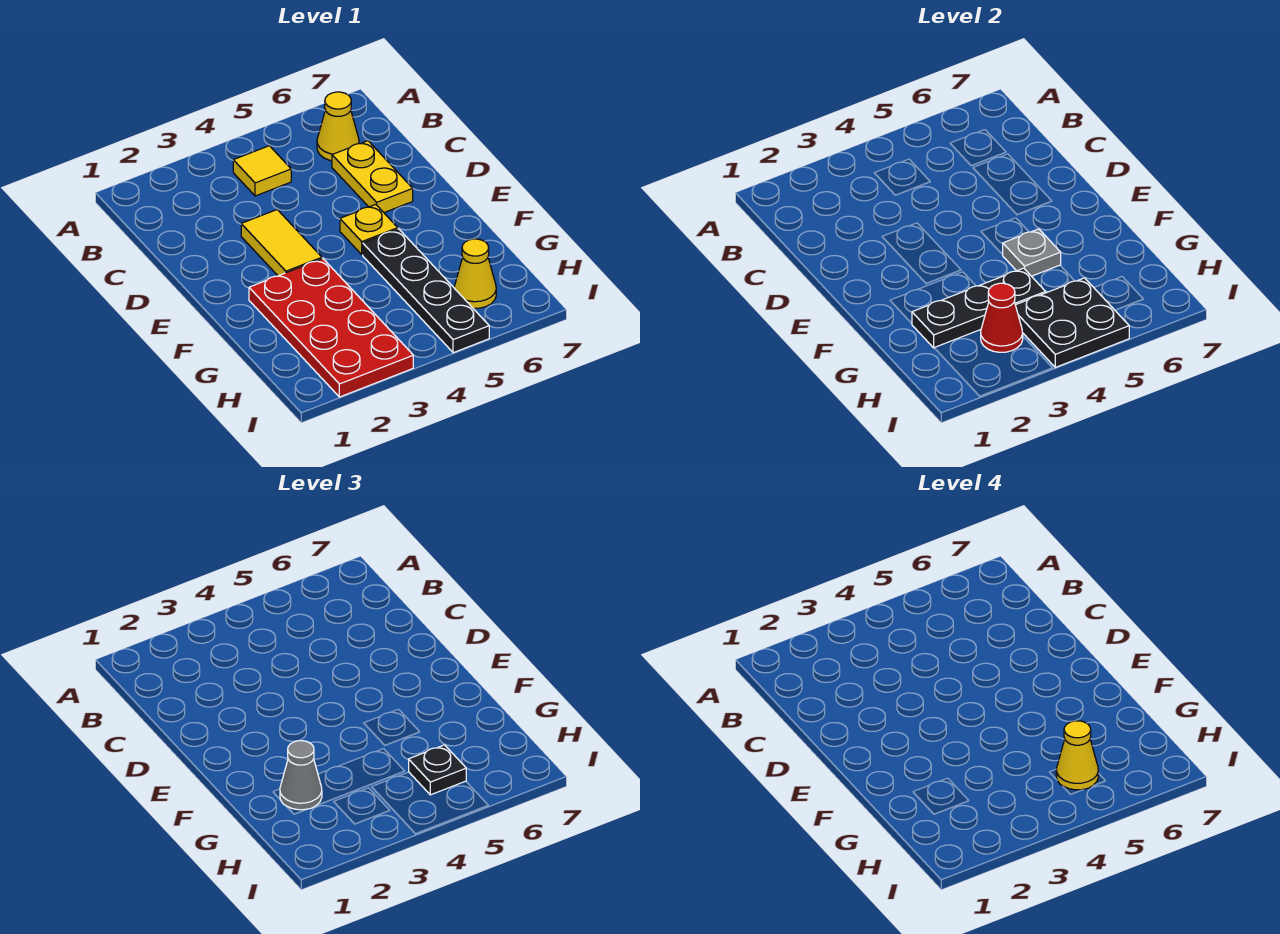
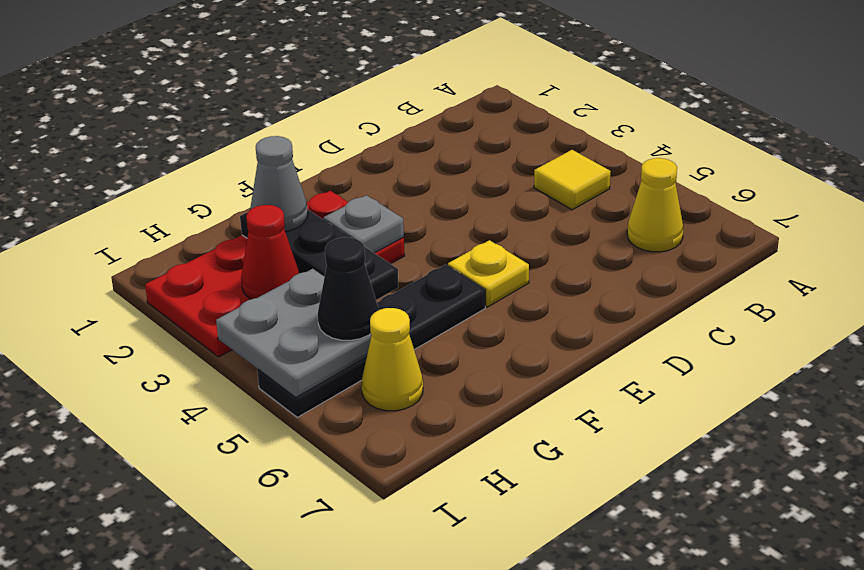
yellow plate C6:D6 level 1 -> none
yellow tile D3:E3 level 1 -> none
grey plate F5 level 2 -> grey plate F3 level 2
black plate H4:I5 level 2 -> grey plate H4:I5 level 2
black plate H5 level 3 -> black cone H5 level 3
yellow cone H5 level 4 -> none

